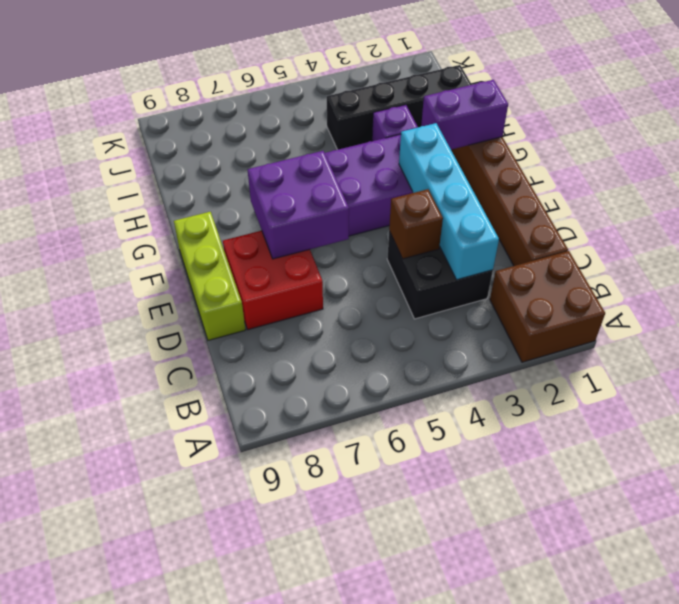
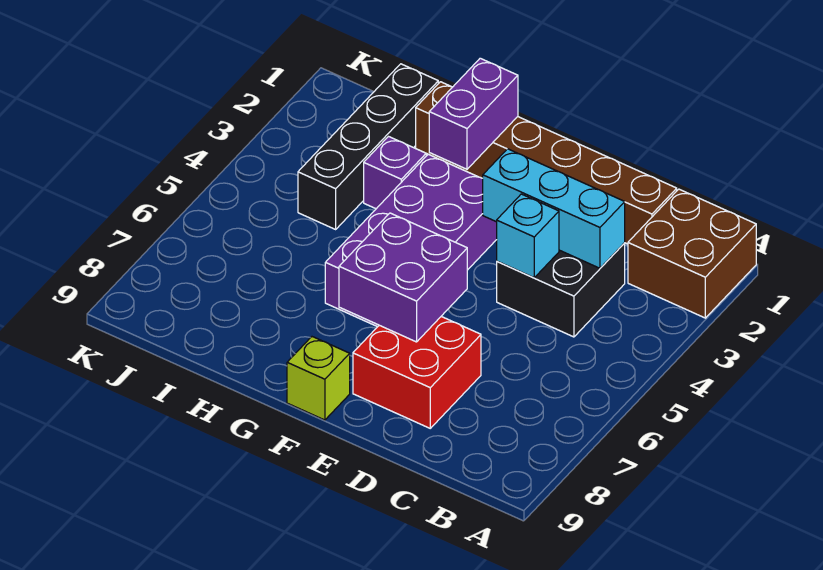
cyan brick C3:F3 level 2 -> cyan brick C3:E3 level 2
brown brick D4 level 2 -> cyan brick D4 level 2
lime brick D9:F9 level 1 -> lime brick F9 level 1

